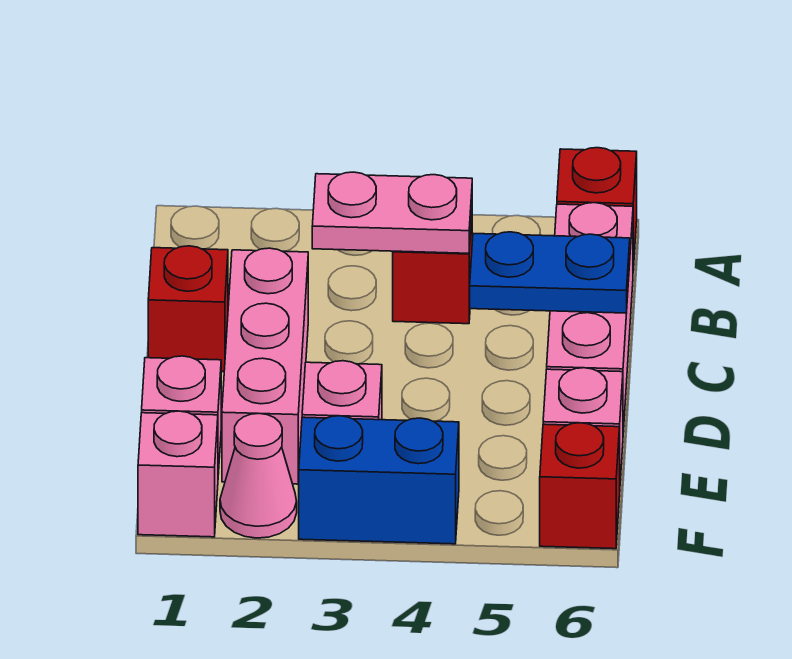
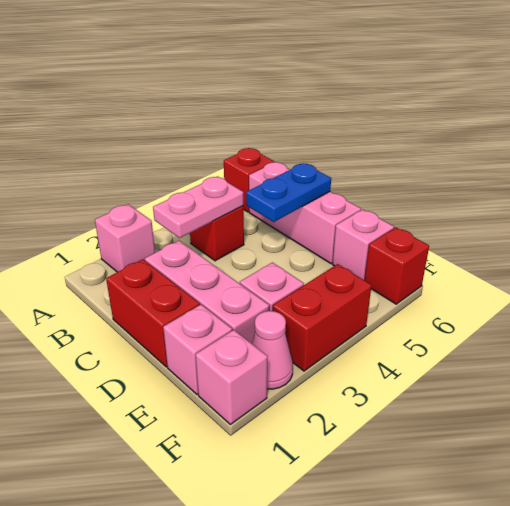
none -> pink brick A2 level 1
red brick C1 level 1 -> red brick C1:D1 level 1
blue brick F3:F4 level 1 -> red brick F3:F4 level 1

